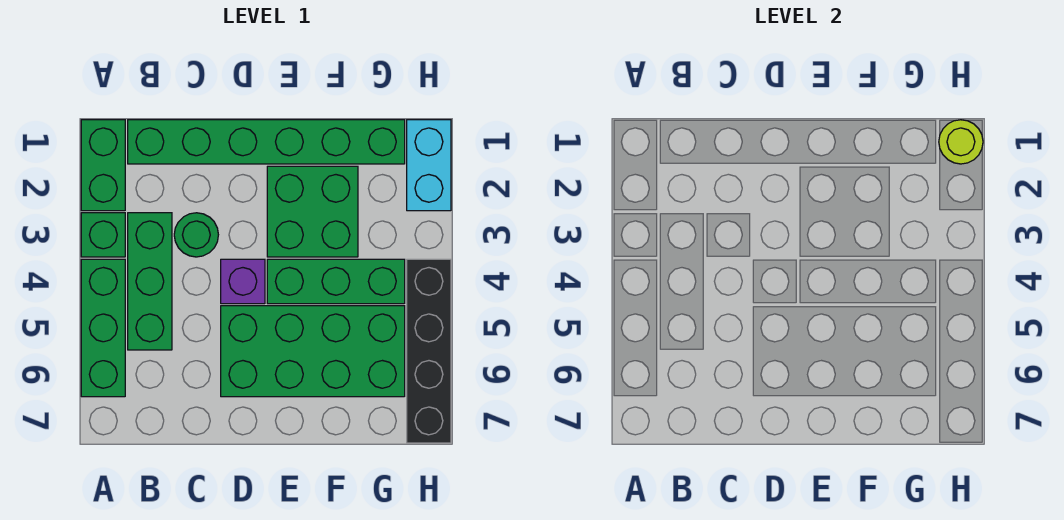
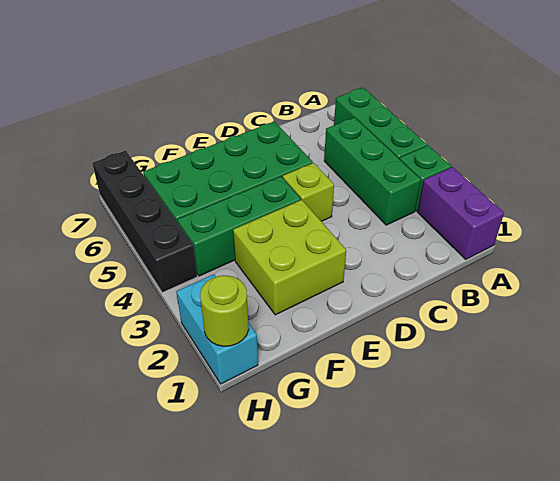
green brick A1:A2 level 1 -> purple brick A1:A2 level 1
green brick B1:G1 level 1 -> none
green round brick C3 level 1 -> none
purple brick D4 level 1 -> lime brick D4 level 1
green brick E2:F3 level 1 -> lime brick E2:F3 level 1

